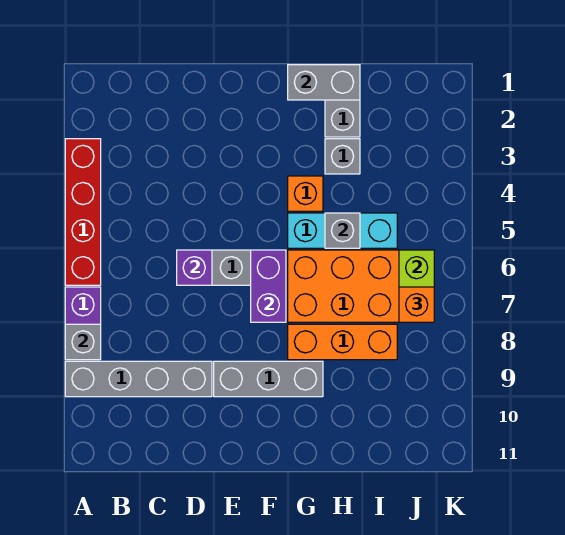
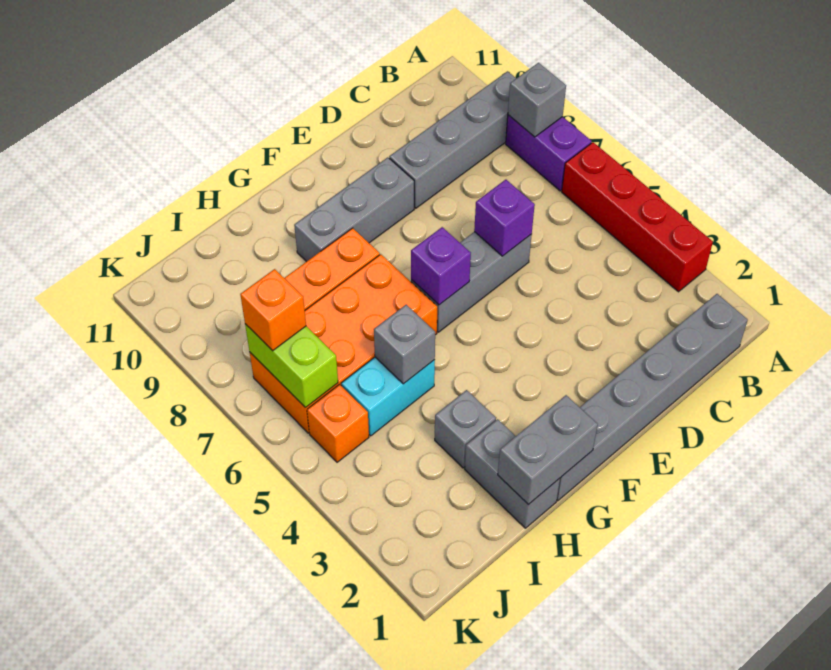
none -> grey brick B1:G1 level 1
purple brick F6:F7 level 2 -> purple brick F6 level 2
orange brick G4 level 1 -> orange brick J5 level 1
cyan brick G5:I5 level 1 -> cyan brick H5:I5 level 1

